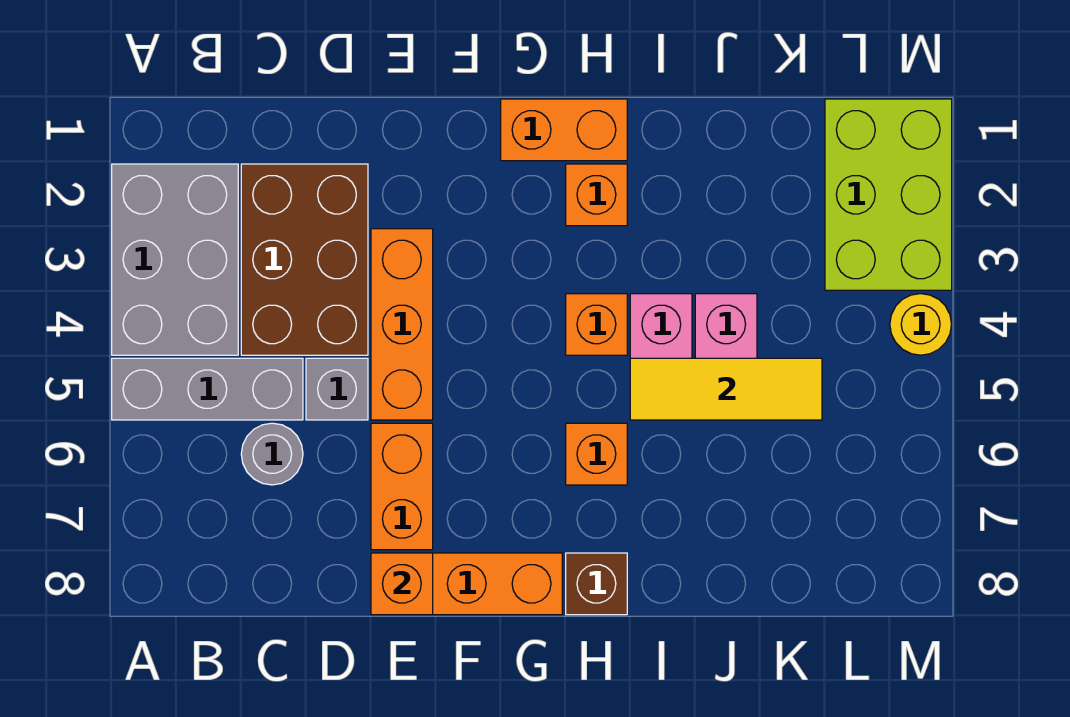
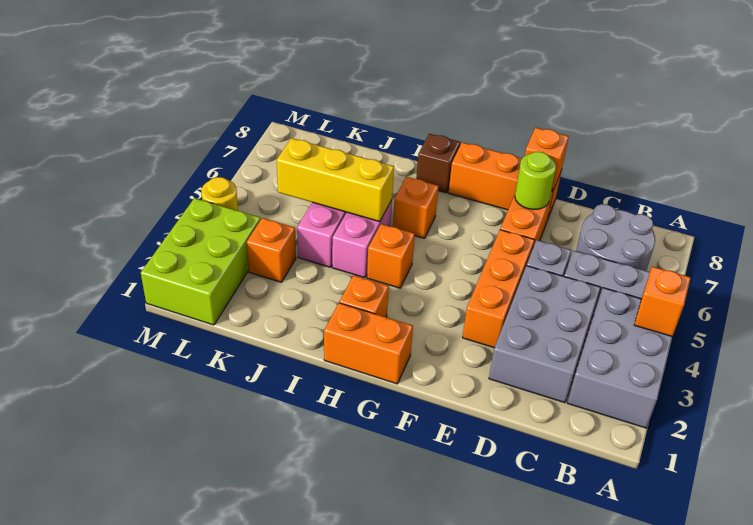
none -> orange brick A4 level 2
brown brick C2:D4 level 1 -> grey brick C2:D4 level 1
grey round brick C6 level 1 -> grey round brick B6:C7 level 1
none -> lime round brick E7 level 2
yellow tile I5:K5 level 2 -> yellow brick I5:K5 level 2
none -> orange brick K3 level 1

